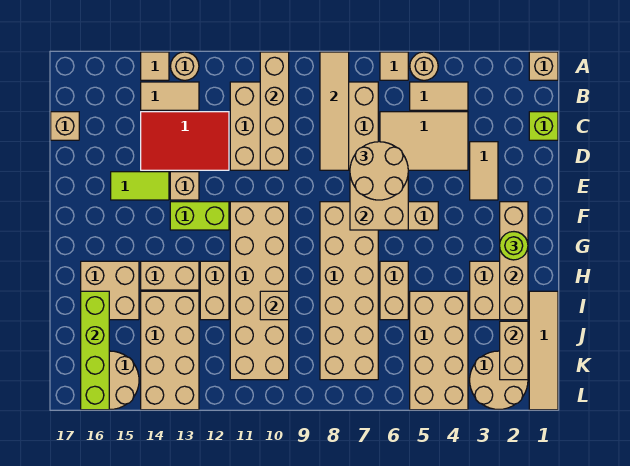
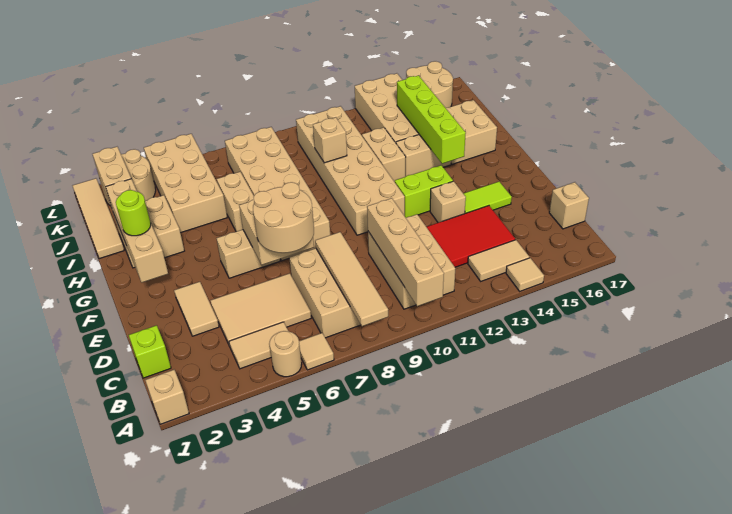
tan round brick A13 level 1 -> none
lime brick I16:L16 level 2 -> lime brick G14:J14 level 2

